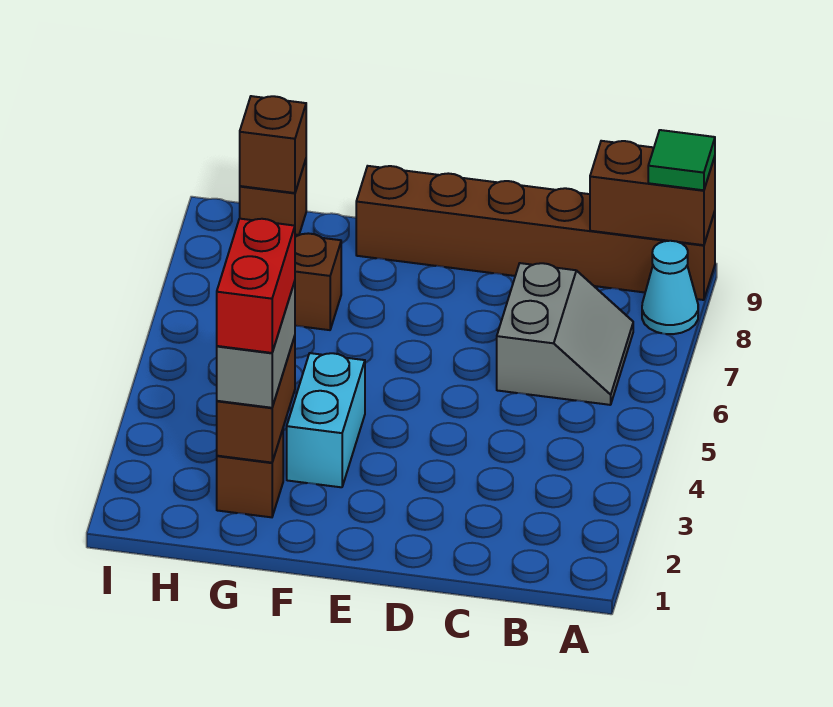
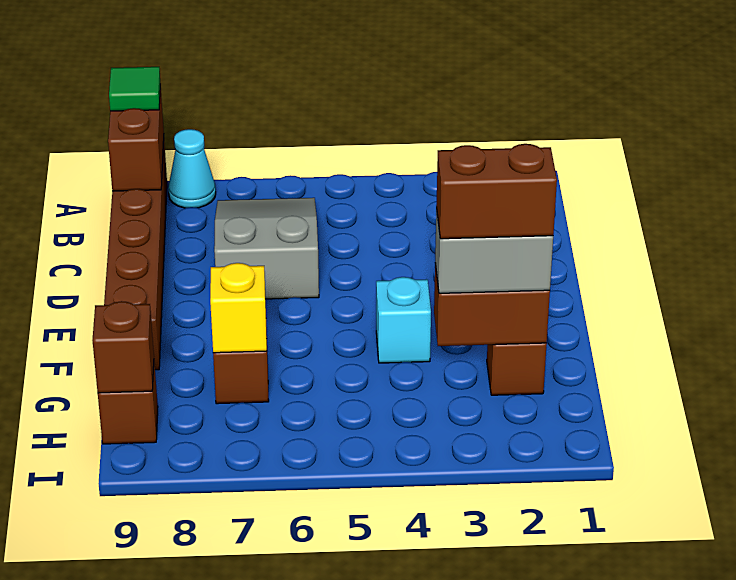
grey slope B6:C7 level 1 top C -> grey slope B6:D7 level 1 top D
cyan brick F3:F4 level 1 -> cyan brick F4 level 1
red brick G2:G3 level 4 -> brown brick G2:G3 level 4
none -> yellow brick G7 level 2

